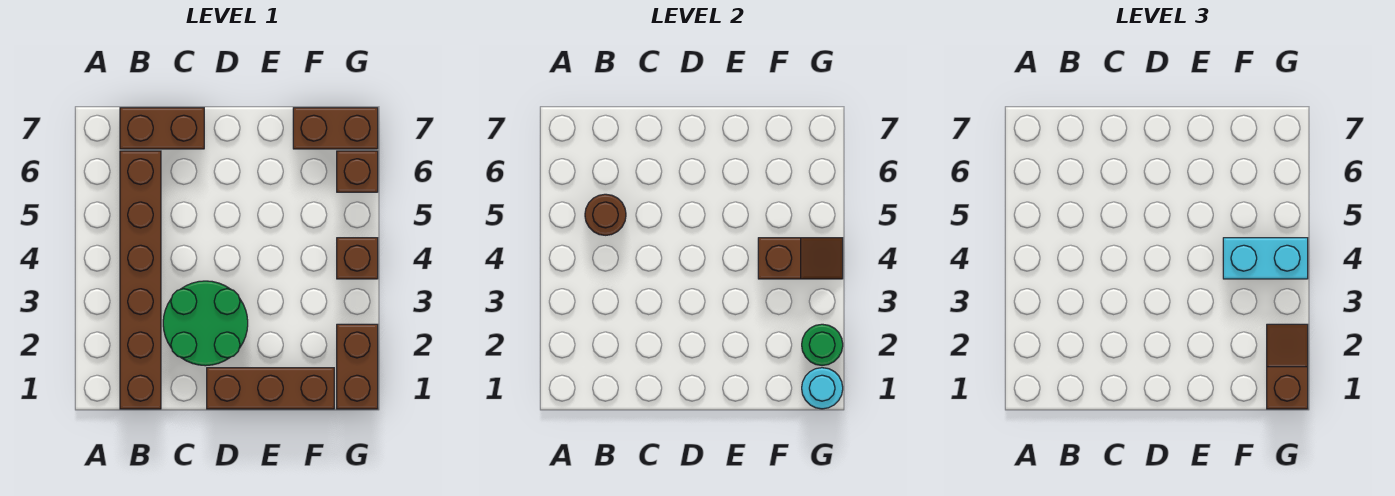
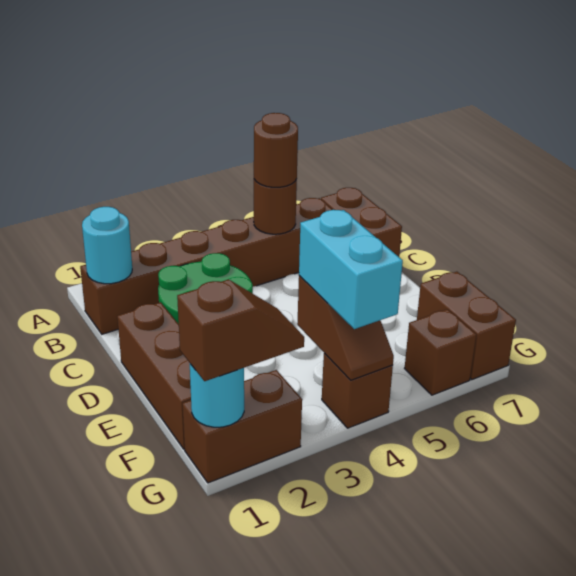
none -> cyan round brick B1 level 2
none -> brown round brick B5 level 3
green round brick G2 level 2 -> none

